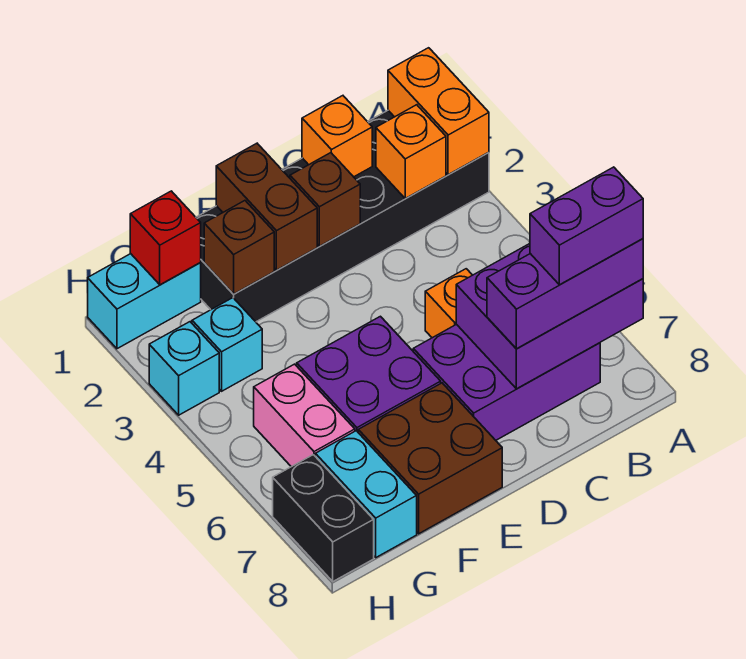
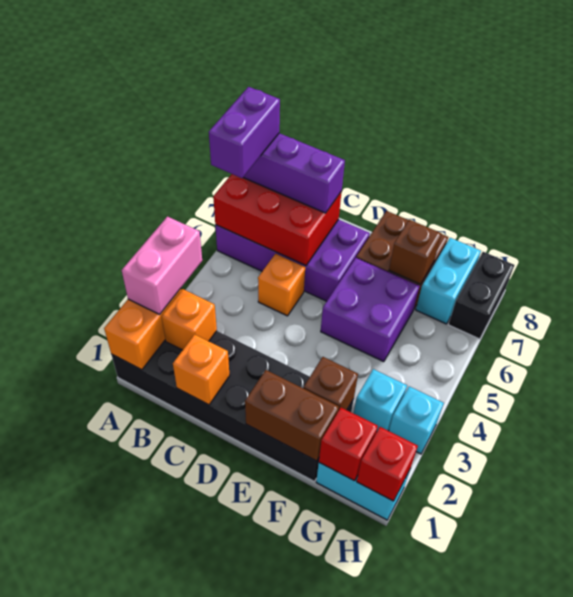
purple brick A6:C7 level 2 -> red brick A6:C7 level 2
purple brick A7:B7 level 4 -> purple brick A6:A7 level 4
purple brick B6:D7 level 1 -> purple brick A6:D7 level 1
brown brick D2 level 2 -> brown brick F7 level 2
brown brick E1:E2 level 2 -> brown brick E1:F1 level 2
pink brick G5:G6 level 1 -> pink brick A2:A3 level 3
none -> red brick H1 level 2

